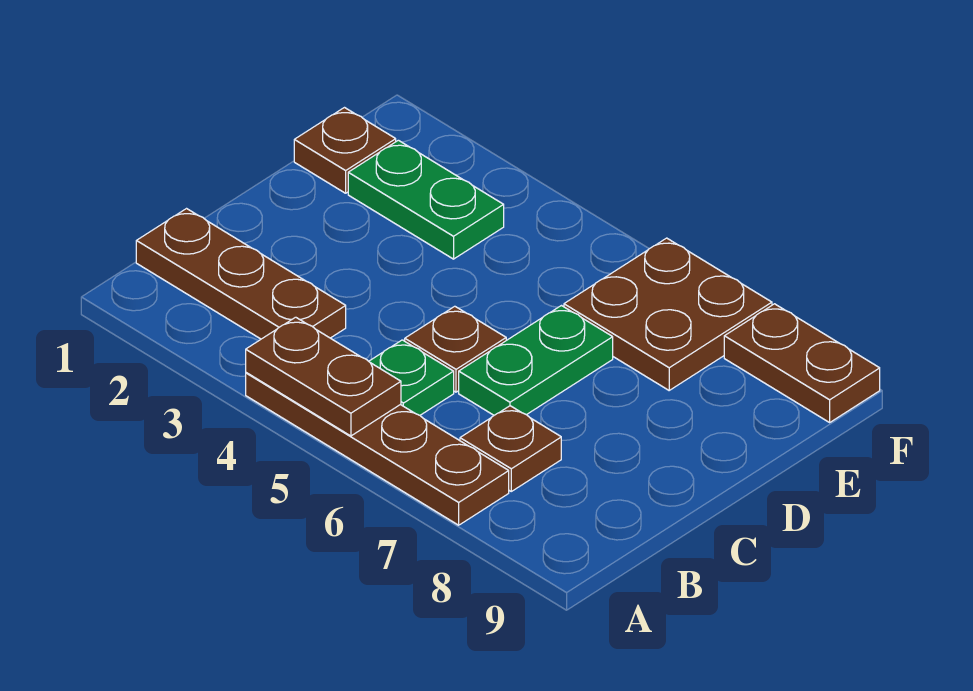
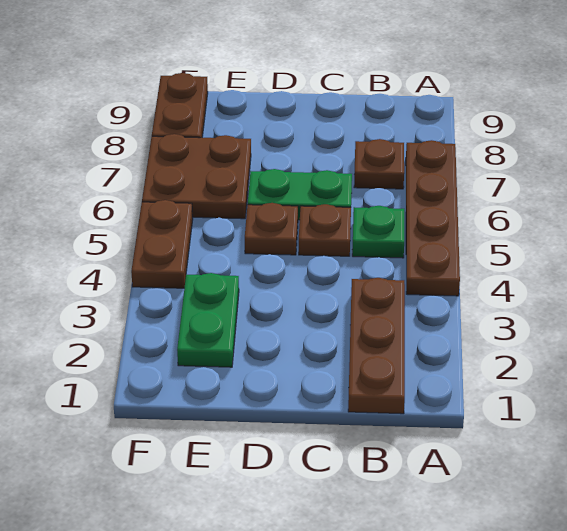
brown plate A4:A5 level 2 -> brown plate F4:F5 level 1
brown plate E1 level 1 -> brown plate D5 level 1

